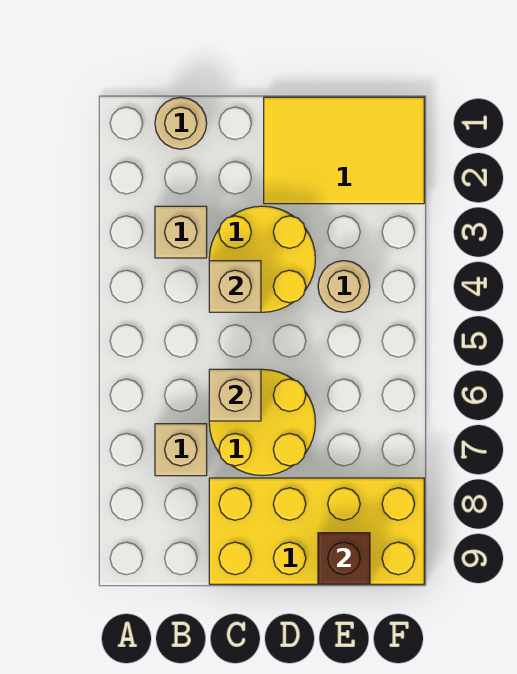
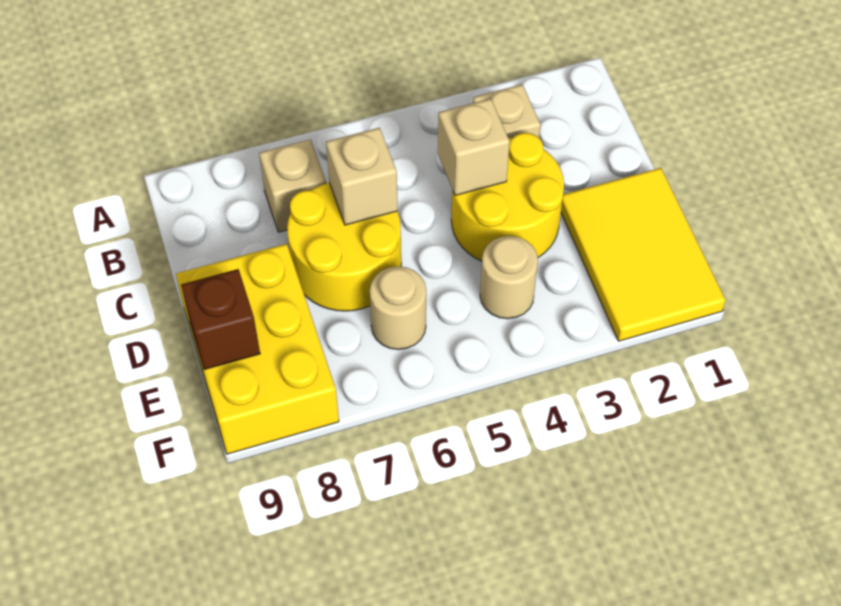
tan round brick B1 level 1 -> tan round brick E6 level 1
yellow brick C8:F9 level 1 -> yellow brick D8:F9 level 1

